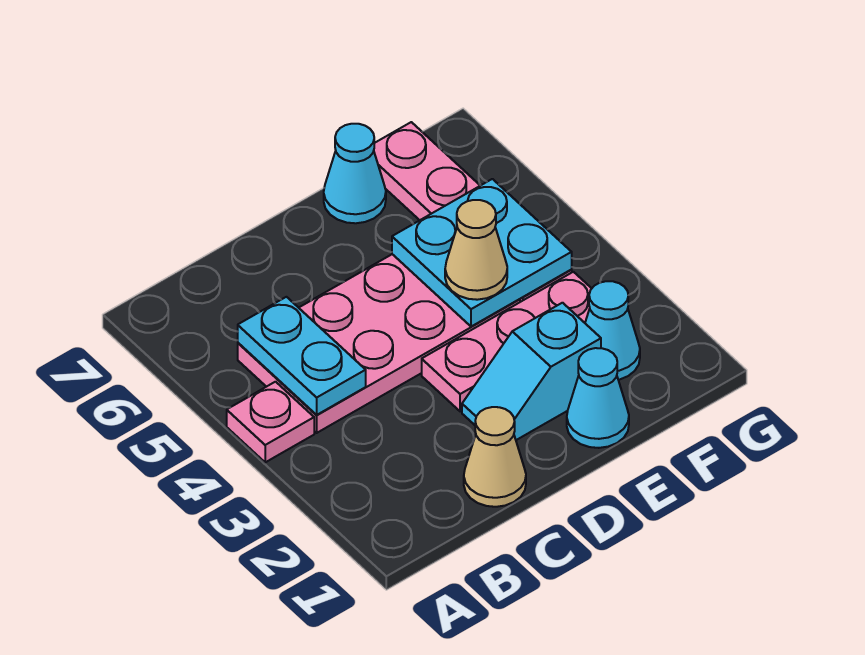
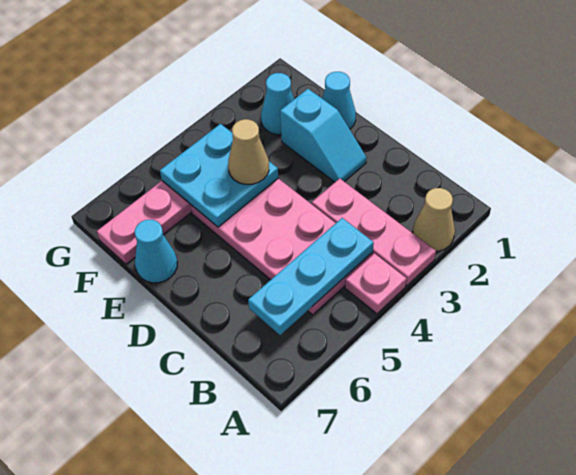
cyan plate B4:B5 level 2 -> cyan plate B4:B6 level 2
tan cone C1 level 1 -> tan cone A2 level 1
pink plate D3:F3 level 1 -> pink plate A3:C3 level 1

